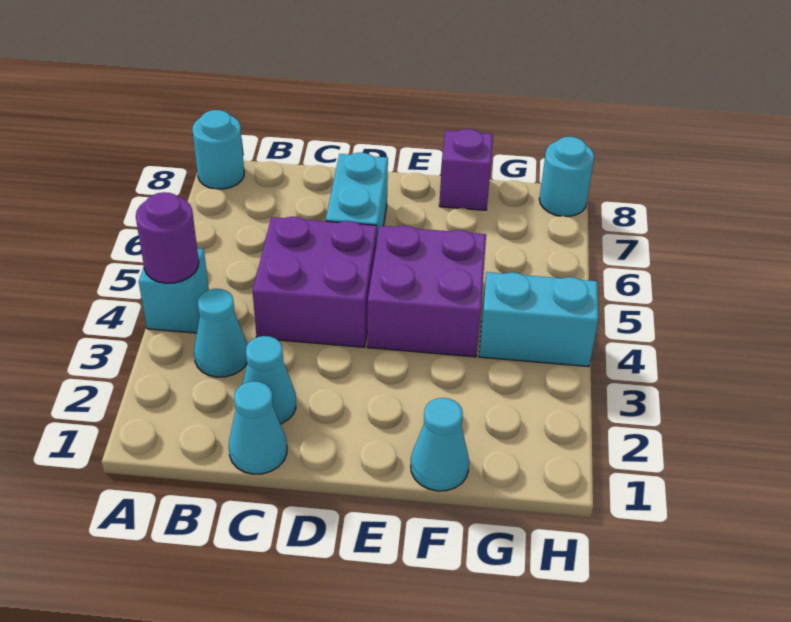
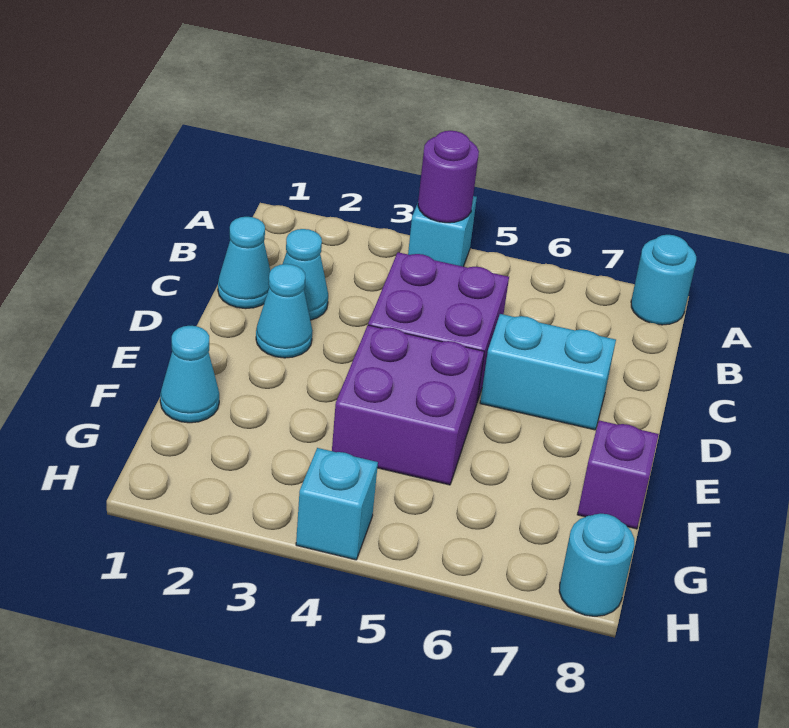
cyan cone B3 level 1 -> cyan cone D2 level 1
cyan brick G4:H4 level 1 -> cyan brick H4 level 1

